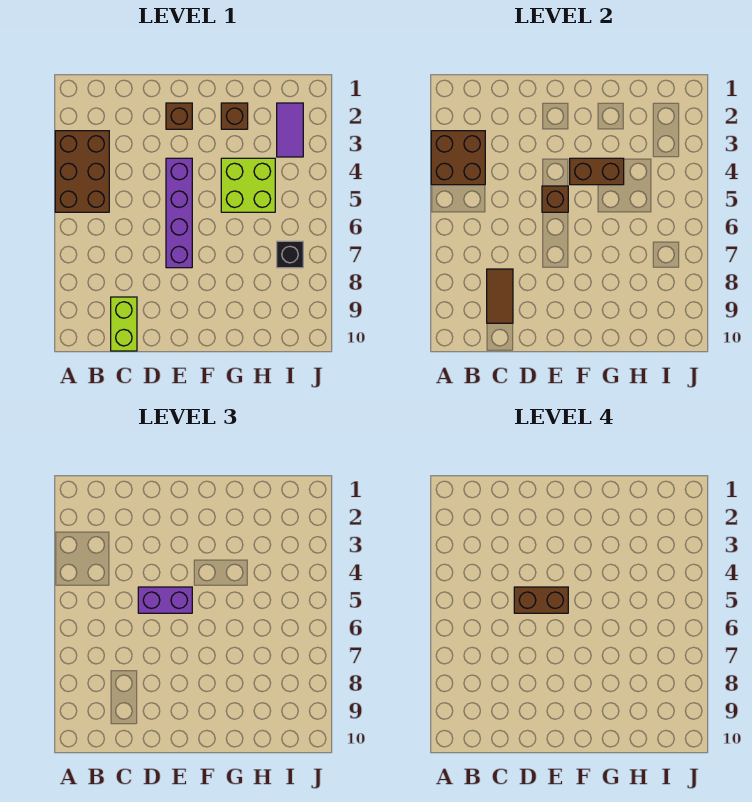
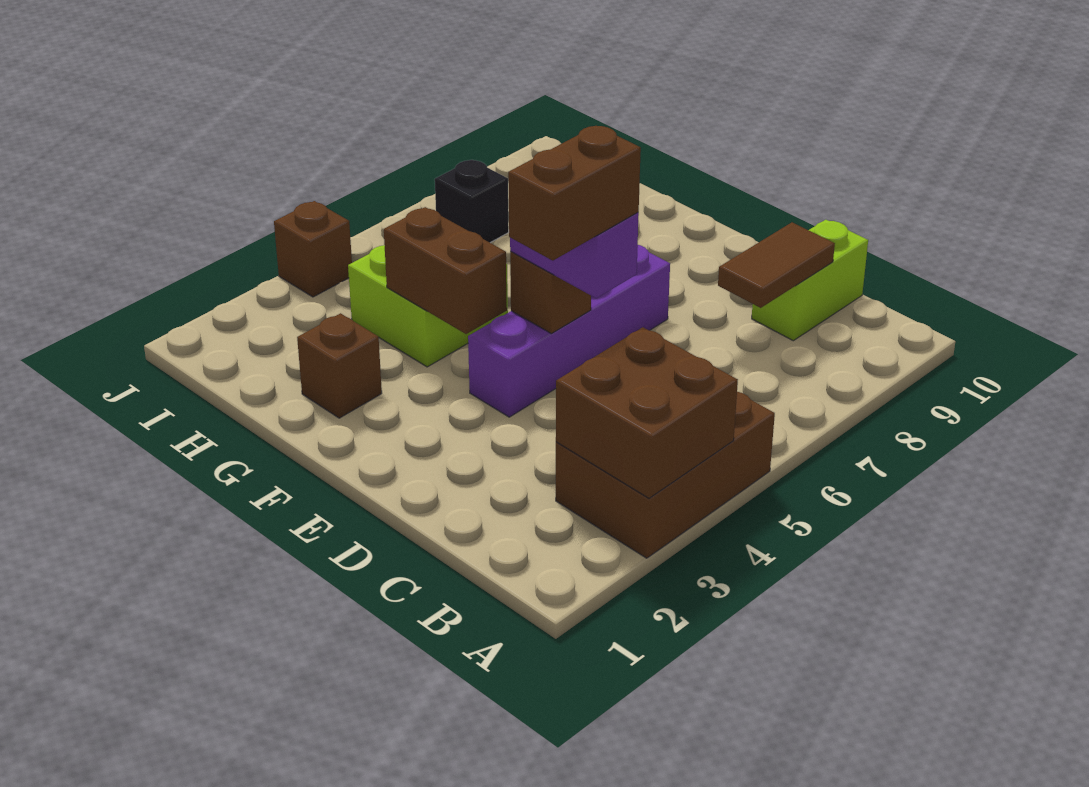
brown brick D5:E5 level 4 -> brown brick D4:D5 level 4
brown brick E2 level 1 -> brown brick J4 level 1
purple tile I2:I3 level 1 -> none

